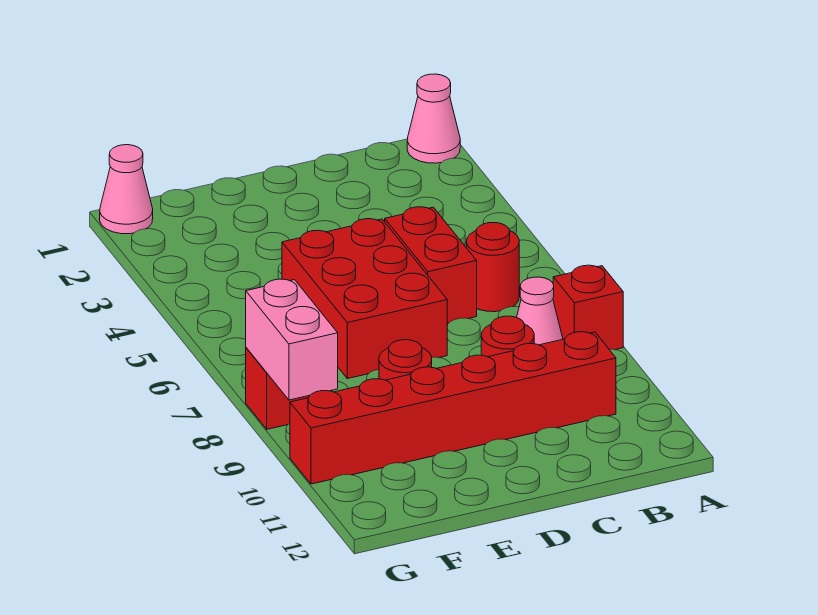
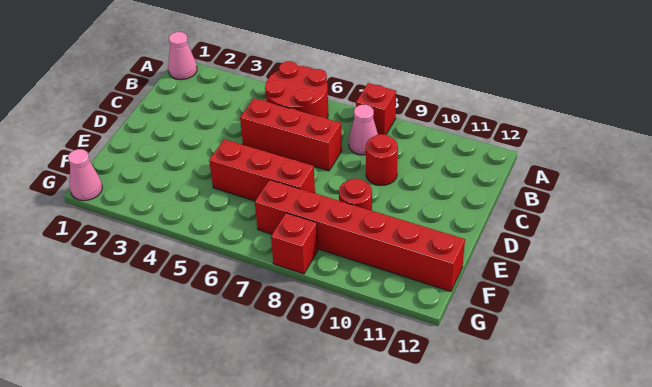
red round brick B6 level 1 -> red round brick A5:B6 level 1
red brick B10:G10 level 1 -> red brick F7:F12 level 1
red brick C5:C6 level 1 -> red brick C5:C7 level 1
red brick D5:E7 level 1 -> red brick E5:E7 level 1
pink brick G8:G9 level 2 -> none

